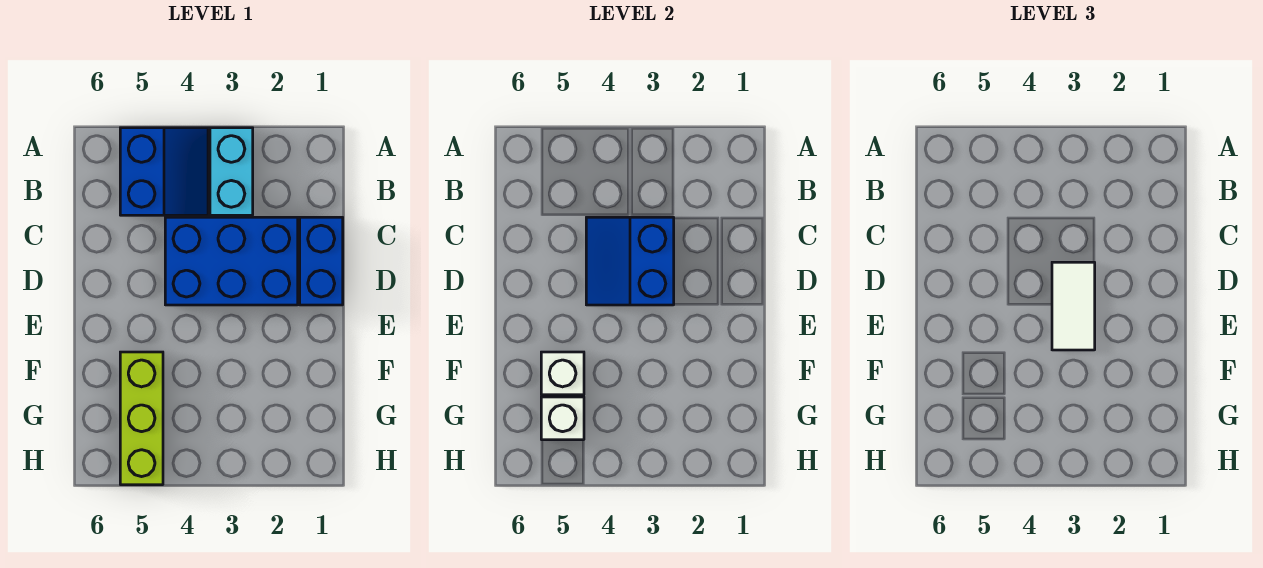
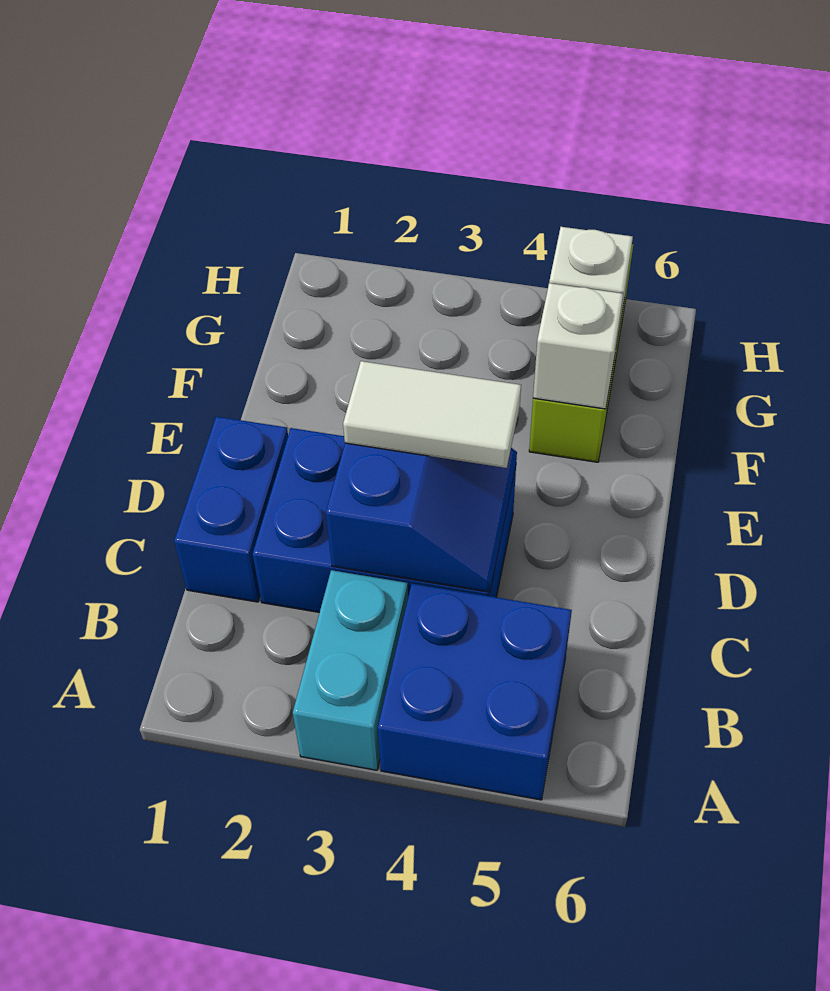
blue slope A4:B5 level 1 top 5 -> blue brick A4:B5 level 1
white tile D3:E3 level 3 -> white tile D3:D4 level 3

